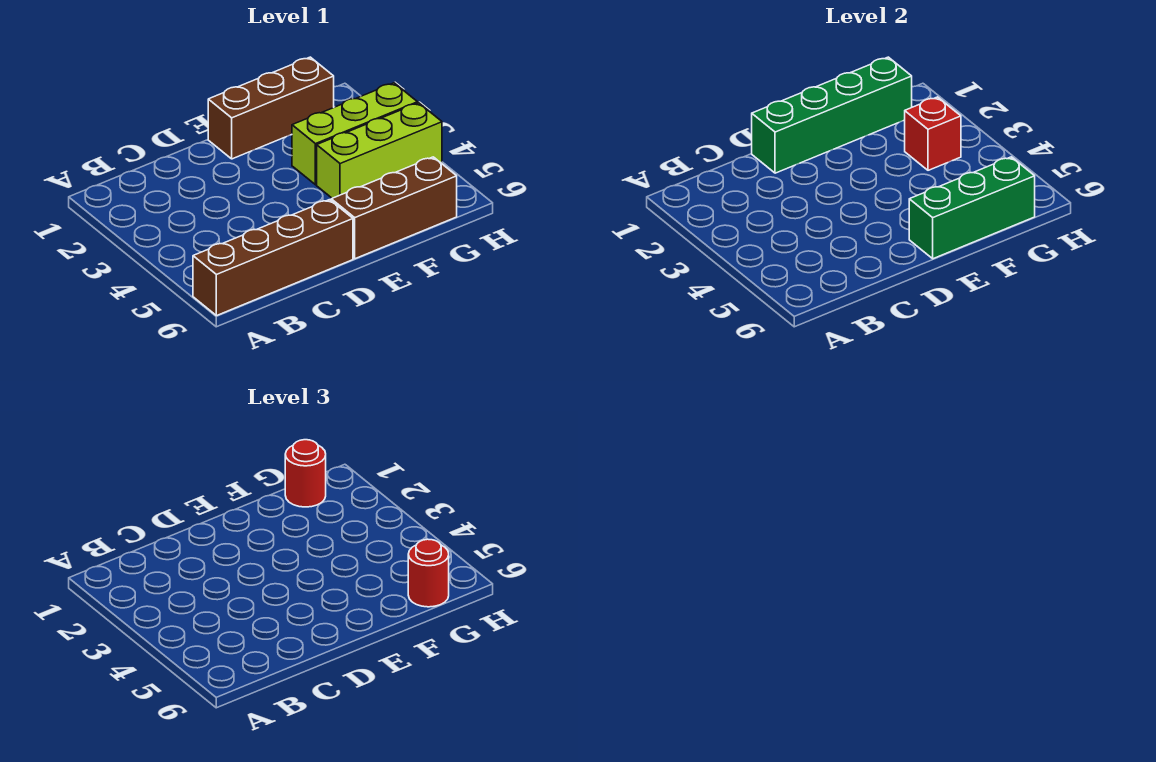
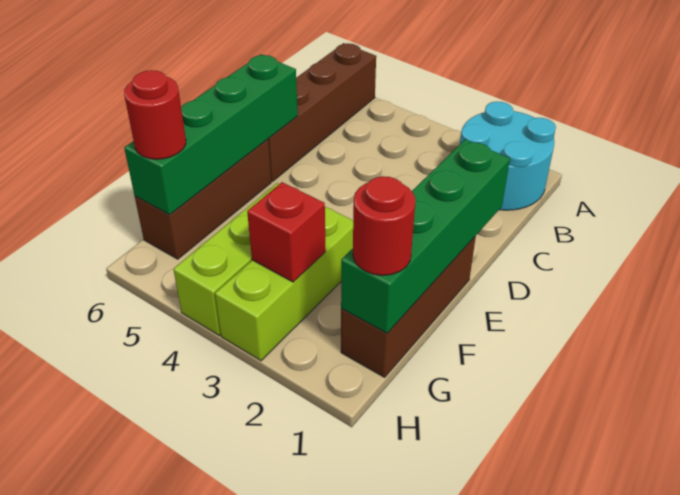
none -> cyan round brick A1:B2 level 1
green brick E6:G6 level 2 -> green brick D6:G6 level 2

